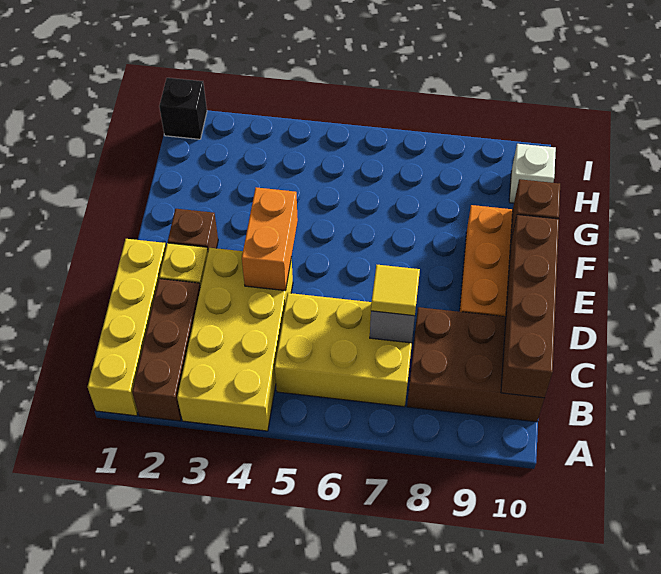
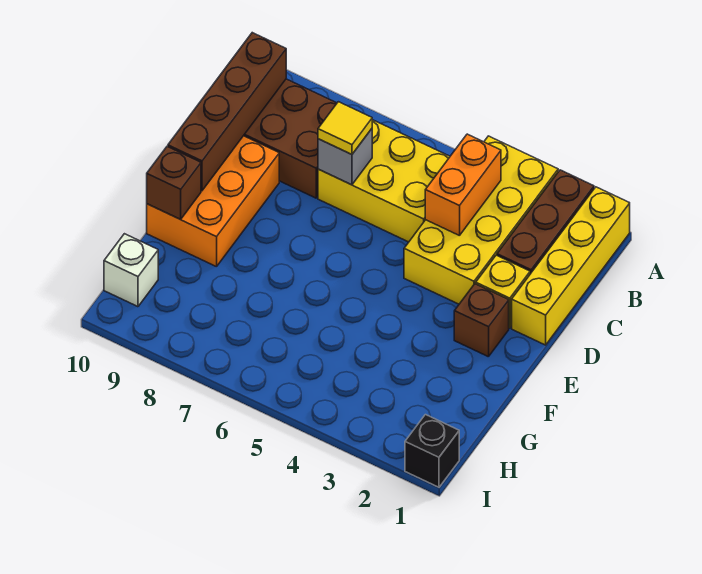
orange brick D4:E4 level 2 -> orange brick B4:C4 level 2

